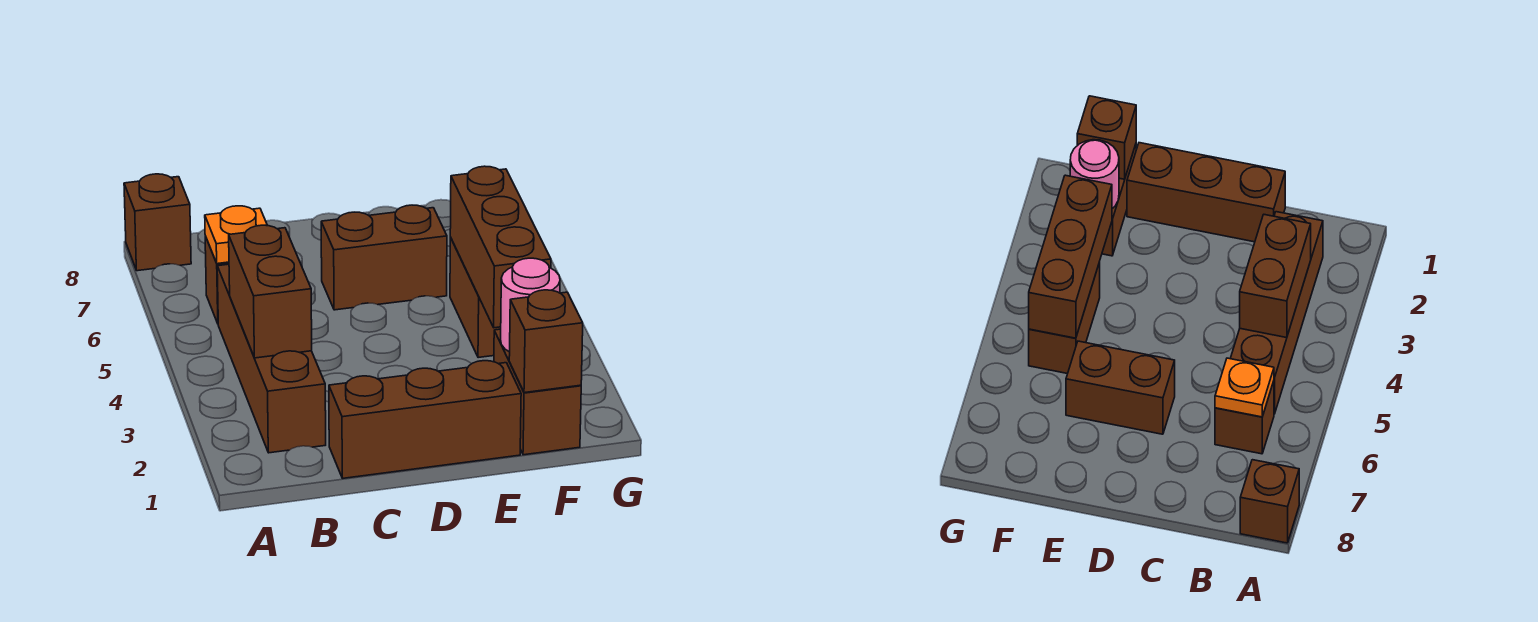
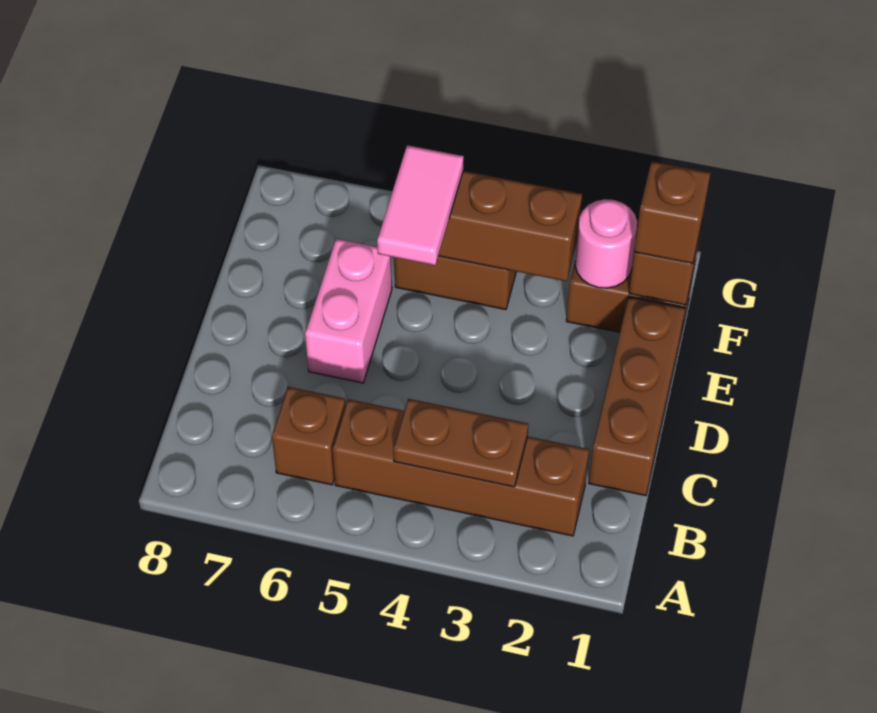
brown brick A8 level 1 -> brown brick F1 level 3
brown brick B3:B4 level 2 -> brown plate B3:B4 level 2
orange plate B6 level 2 -> none
brown brick D6:E6 level 1 -> pink brick D6:E6 level 1
none -> pink tile E5:F5 level 3

